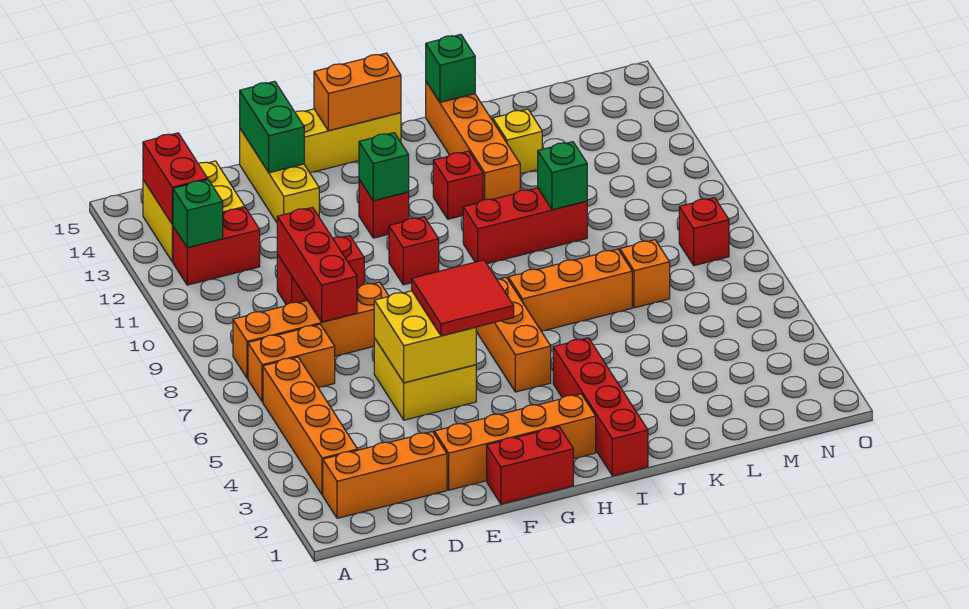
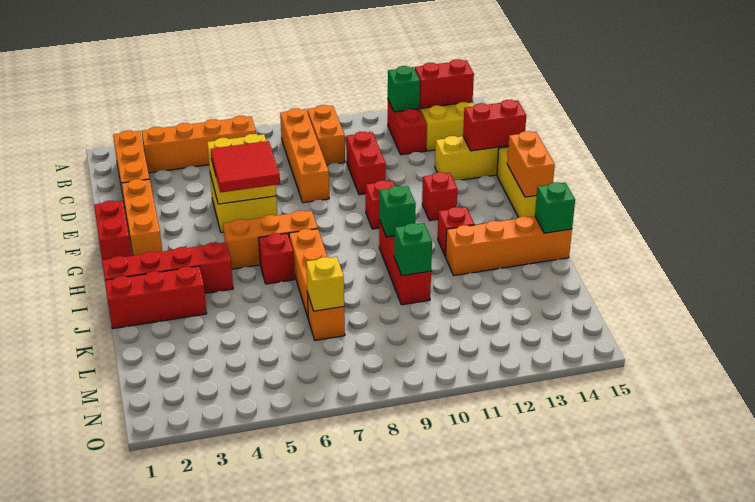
orange brick B7:C7 level 1 -> orange brick B9:C9 level 1
red brick D8:D10 level 2 -> red brick J1:J3 level 1
orange brick E2:H2 level 1 -> orange brick E2:G2 level 1
green brick E14:E15 level 2 -> red brick E14:E15 level 2
green brick G12 level 2 -> green brick I10 level 2
yellow brick K13 level 1 -> yellow brick L7 level 2
red brick N8 level 1 -> red brick I6 level 1

